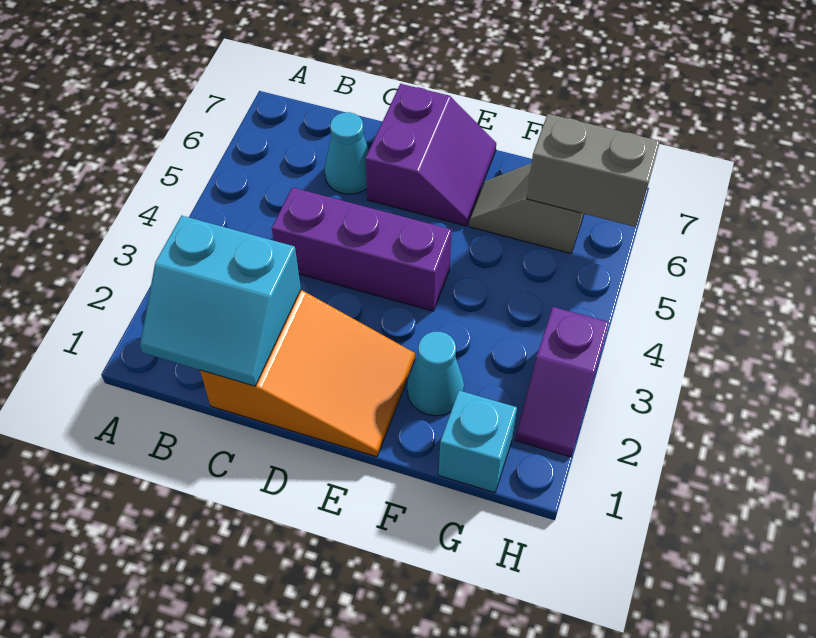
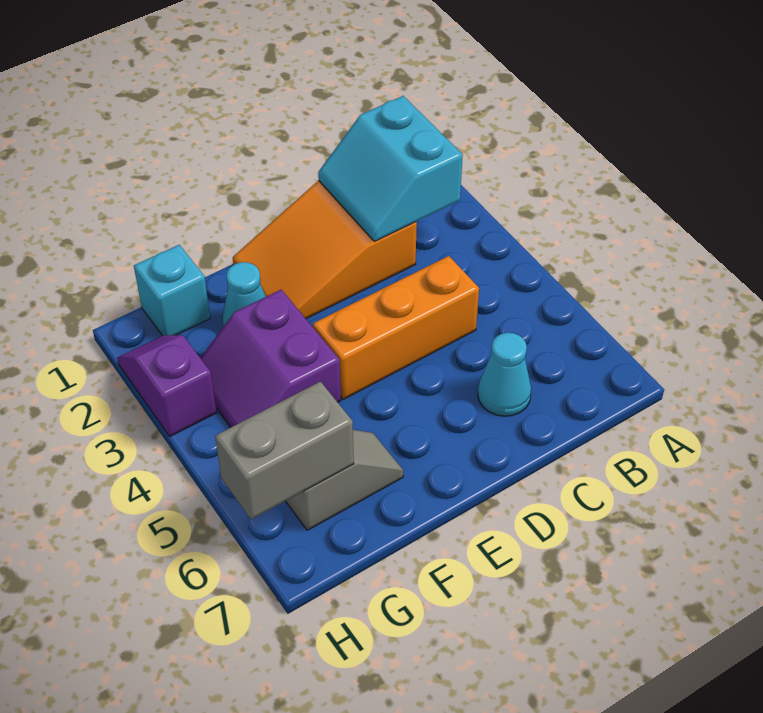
cyan slope B1:C2 level 2 top 2 -> cyan slope B1:C2 level 2 top B
purple brick C4:E4 level 1 -> orange brick C4:E4 level 1
purple slope D6:E7 level 1 top D -> purple slope F3:G4 level 1 top F

